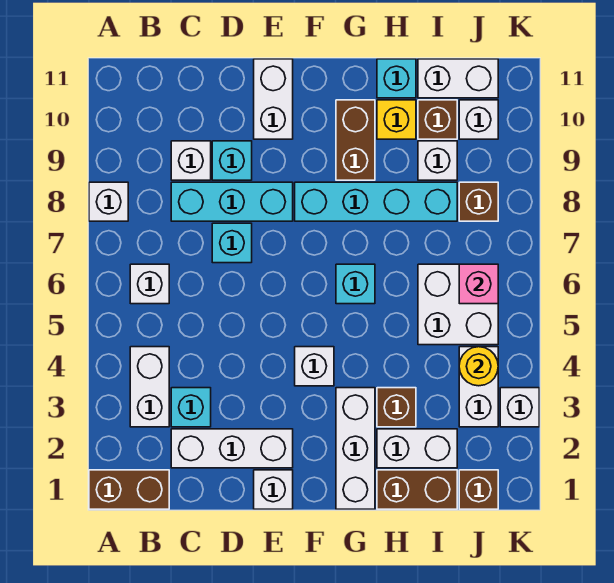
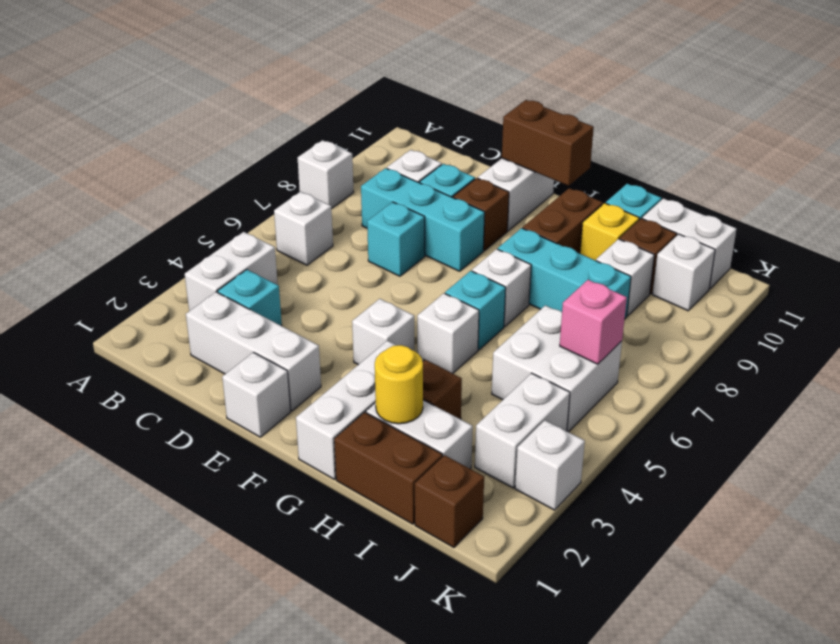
brown brick A1:B1 level 1 -> brown brick E11:F11 level 2
cyan brick F8:I8 level 1 -> cyan brick G8:I8 level 1
none -> white brick G5 level 1
none -> white brick G7 level 1
yellow round brick J4 level 2 -> yellow round brick H2 level 2
brown brick J8 level 1 -> brown brick E9 level 1

